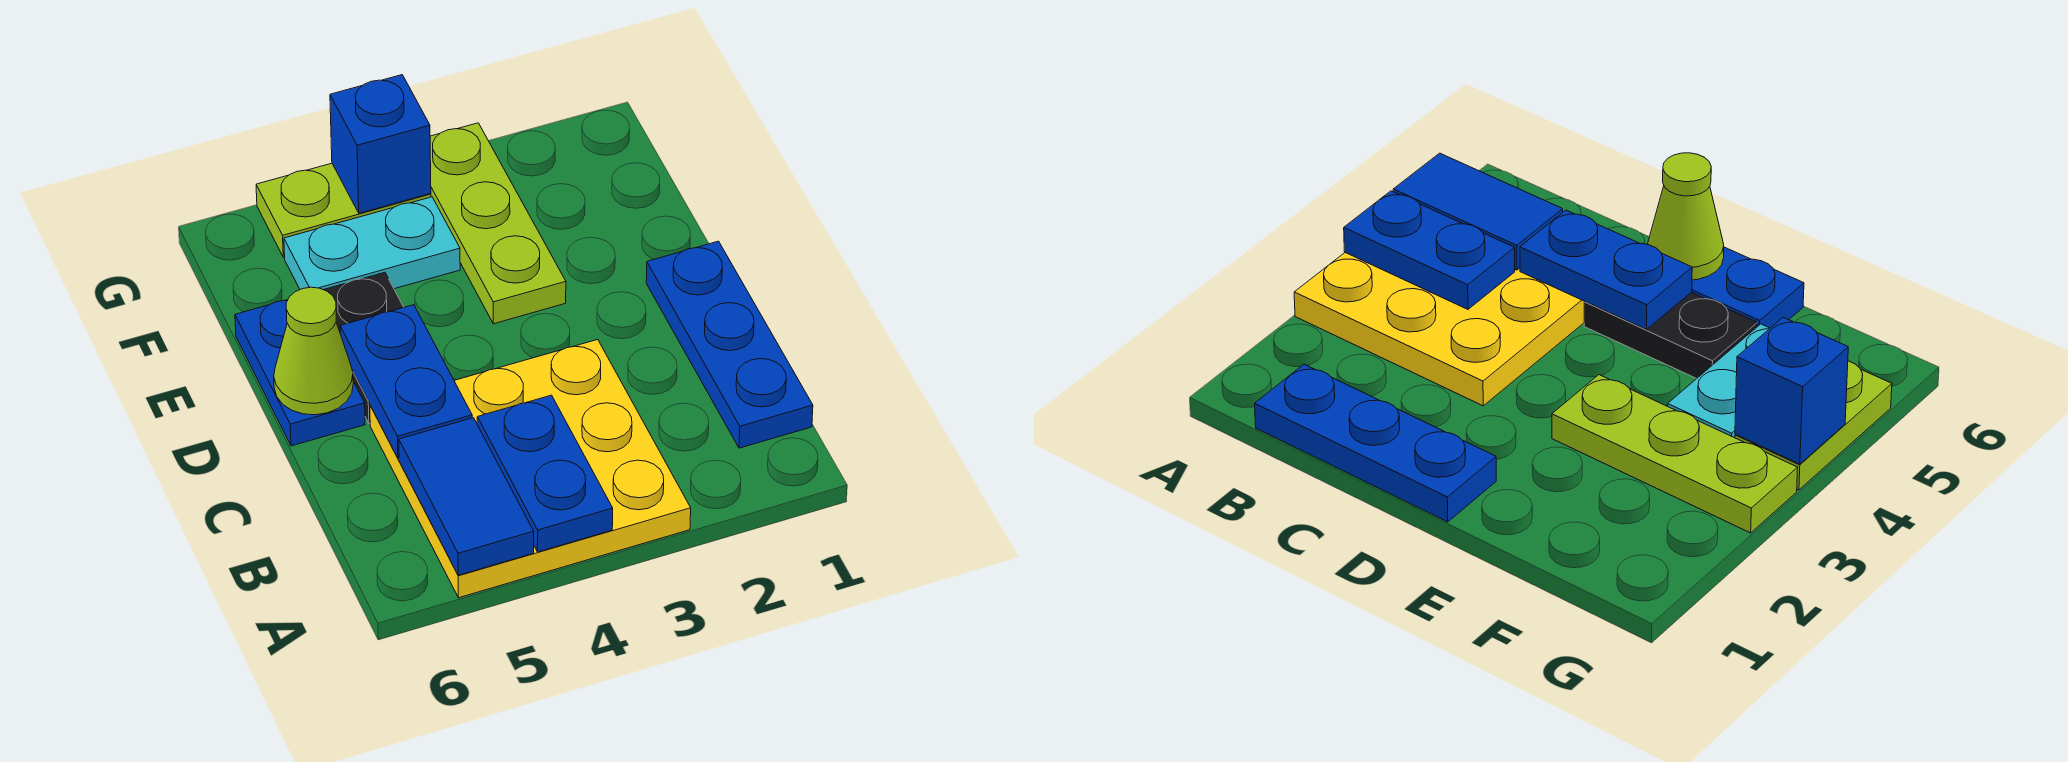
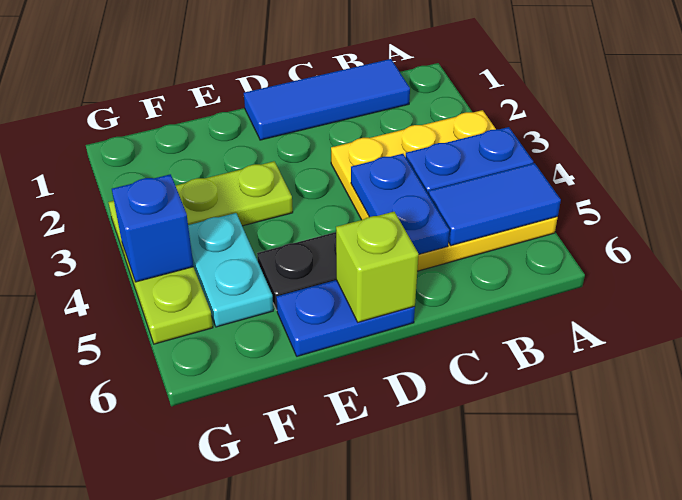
blue plate B1:D1 level 1 -> blue tile B1:D1 level 1
blue plate C5:D5 level 2 -> blue plate C4:C5 level 2
lime cone D6 level 2 -> lime brick D6 level 2

